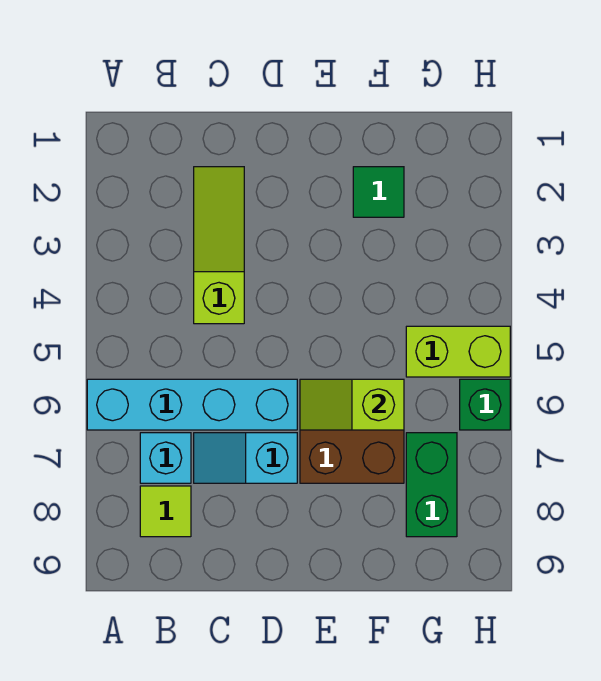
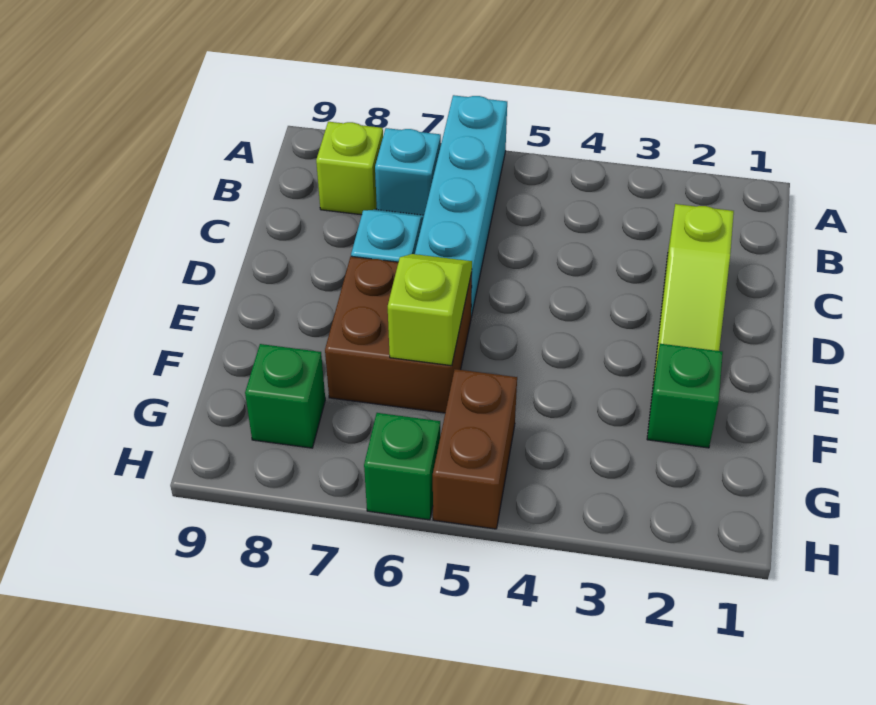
lime tile B8 level 1 -> lime brick B8 level 1
lime slope C2:C4 level 1 top 4 -> lime slope C2:E2 level 1 top C
green tile F2 level 1 -> green brick F2 level 1
lime brick G5:H5 level 1 -> brown brick G5:H5 level 1
green brick G7:G8 level 1 -> green brick G8 level 1

